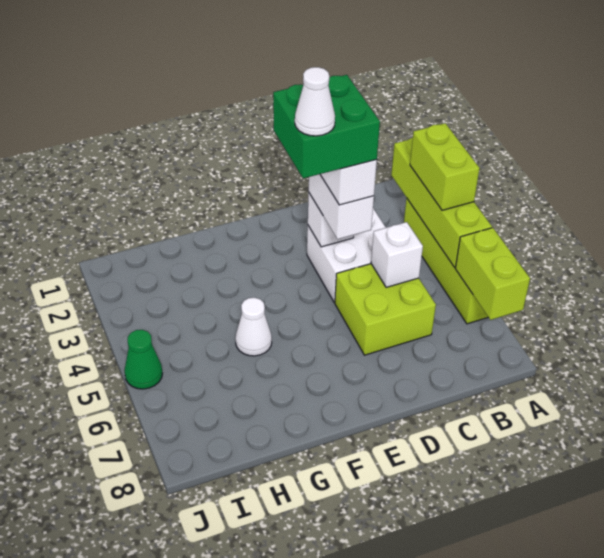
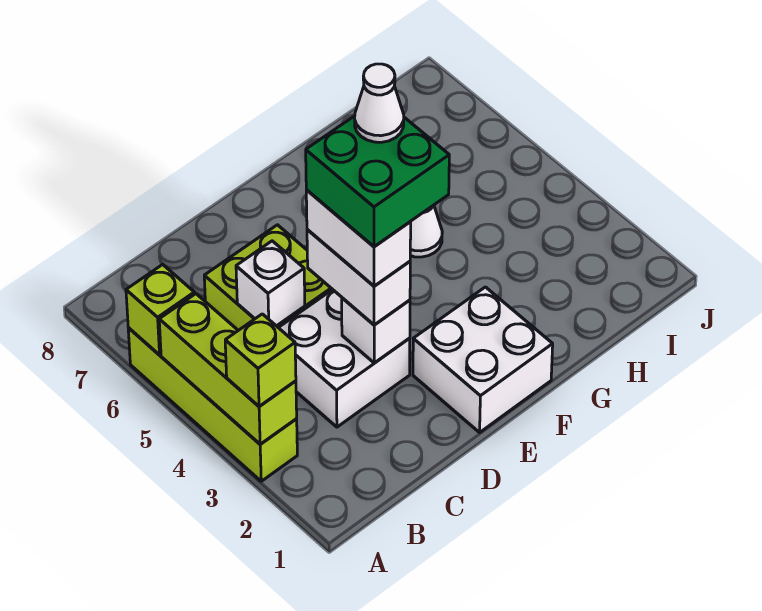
lime brick A2:A5 level 2 -> lime brick A3:A5 level 2
lime brick A3:A4 level 3 -> lime brick A3 level 3
lime brick A6:A7 level 2 -> lime brick A6 level 2
none -> white brick E1:F2 level 1
green cone J5 level 1 -> none

